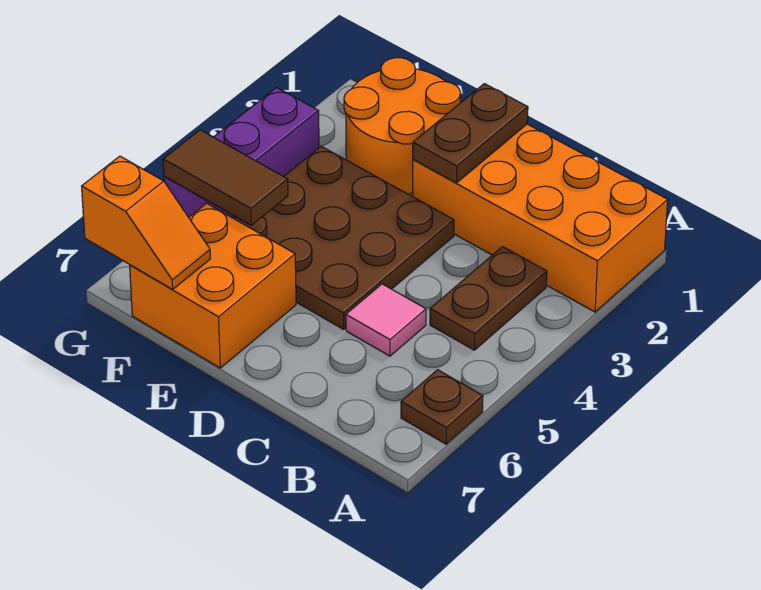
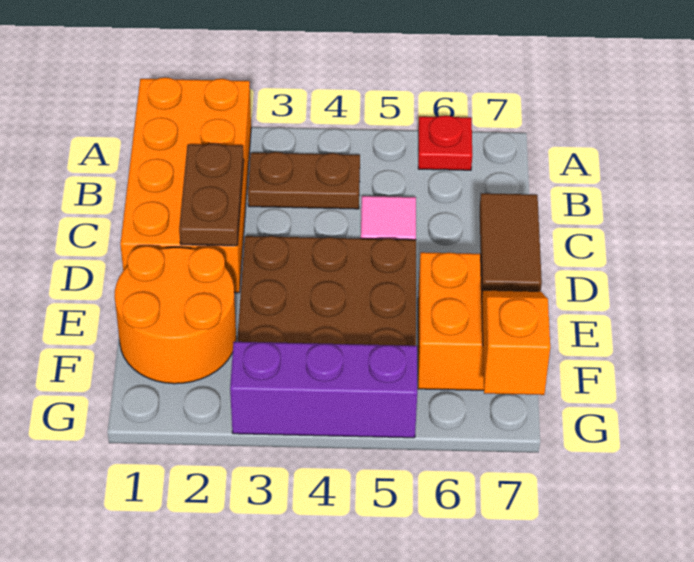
brown plate A6 level 1 -> red plate A6 level 1
brown plate D1:D2 level 2 -> brown plate C2:D2 level 2
brown tile F5:G5 level 2 -> brown tile D7:E7 level 2

